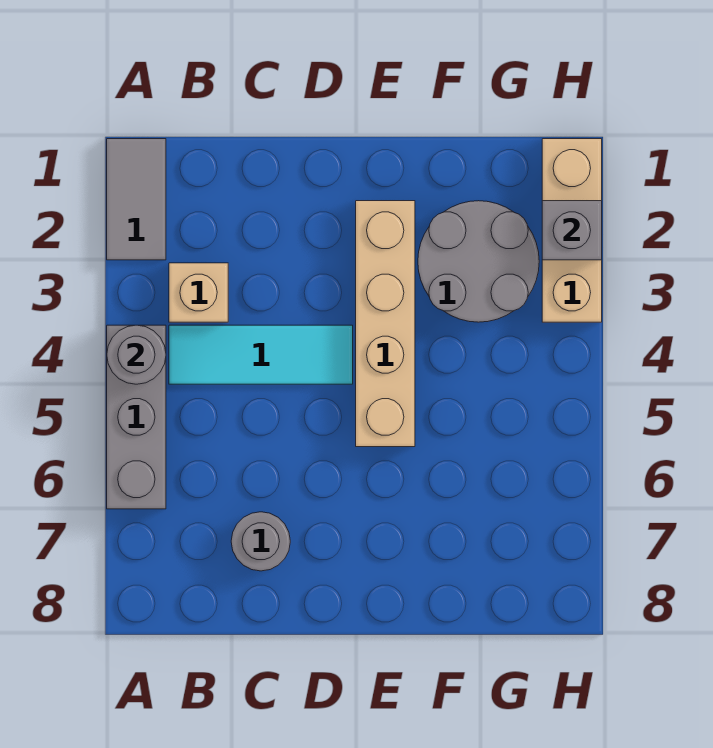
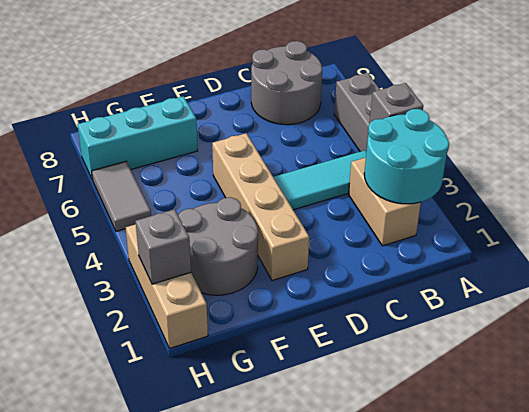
grey tile A1:A2 level 1 -> grey tile H5:H6 level 1
none -> cyan round brick A2:B3 level 2
grey round brick A4 level 2 -> grey brick A4 level 2
tan brick B3 level 1 -> tan brick B2:B3 level 1
grey round brick C7 level 1 -> grey round brick B7:C8 level 1
none -> cyan brick F7:H7 level 1

